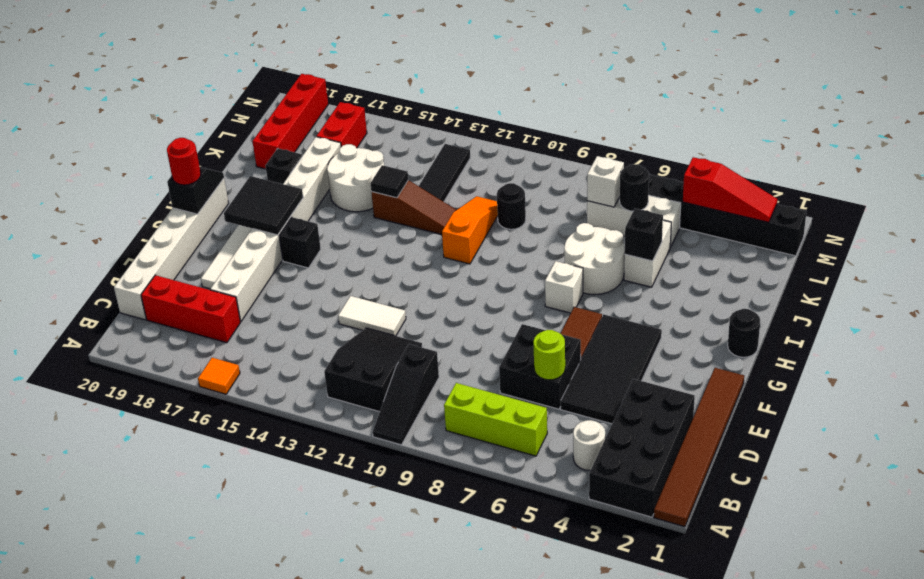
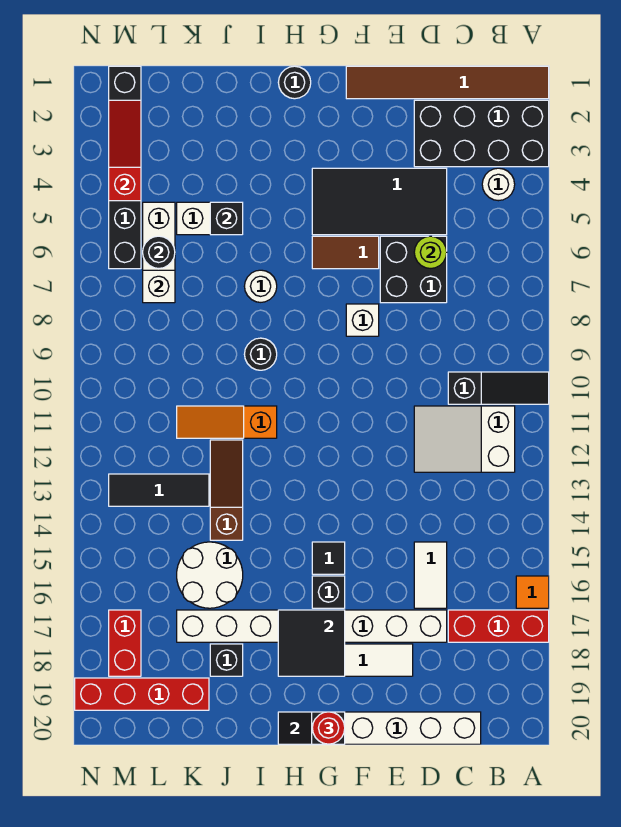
lime brick B6:B8 level 1 -> none
black slope B11:D12 level 1 top B -> white slope B11:D12 level 1 top B
red brick C17:C19 level 1 -> red brick A17:C17 level 1
white tile E12:E13 level 1 -> white tile D15:D16 level 1
white brick H7 level 1 -> white brick F8 level 1
white round brick I6:J7 level 1 -> white round brick I7 level 1
black tile J14 level 2 -> black tile G15 level 1
black round brick K10 level 1 -> black round brick I9 level 1
red brick L17:M17 level 1 -> red brick M17:M18 level 1

